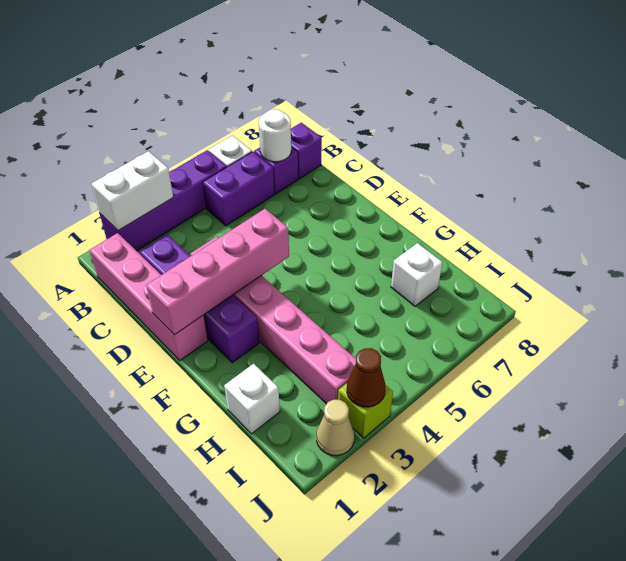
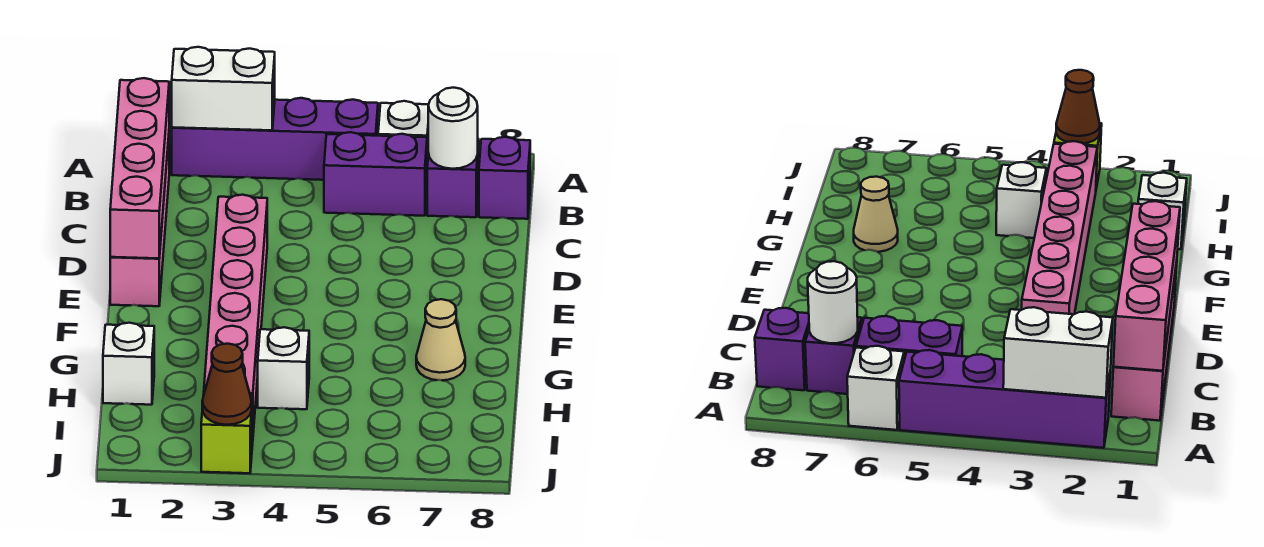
purple brick C2:F2 level 1 -> none
pink brick E1:E4 level 2 -> pink brick B1:E1 level 2
white brick H7 level 1 -> white brick H4 level 1
tan cone J2 level 1 -> tan cone G7 level 1

